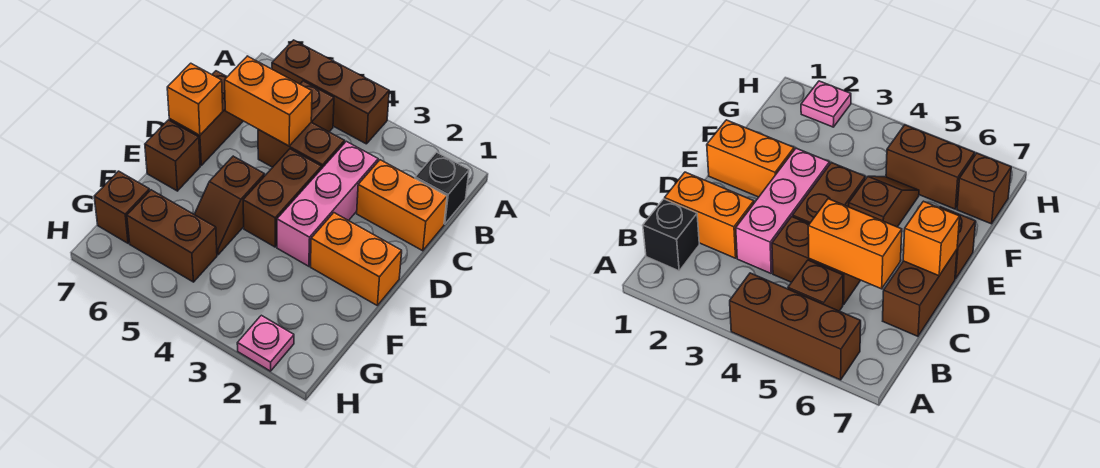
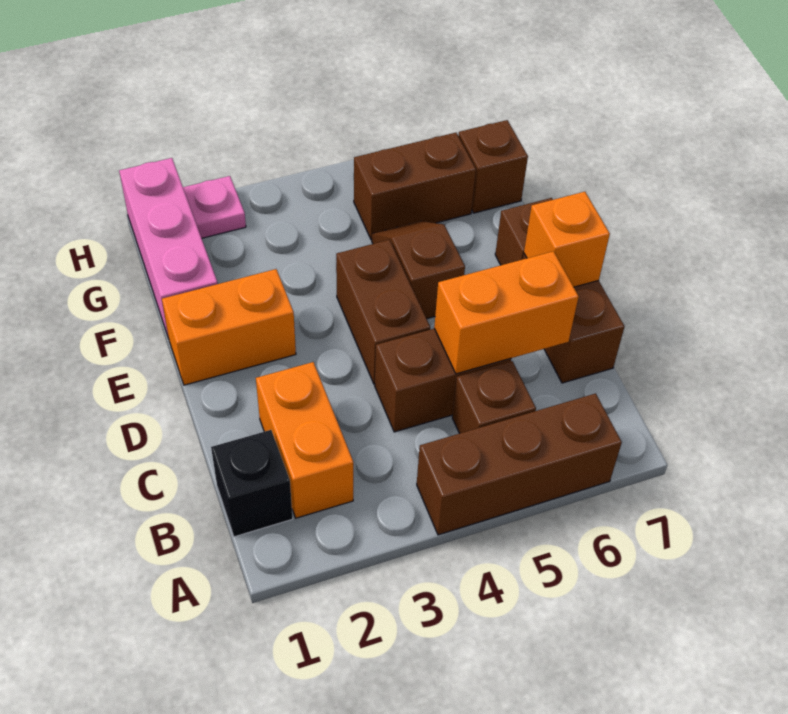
orange brick C1:C2 level 1 -> orange brick B2:C2 level 1
pink brick C3:E3 level 1 -> pink brick F1:H1 level 1

